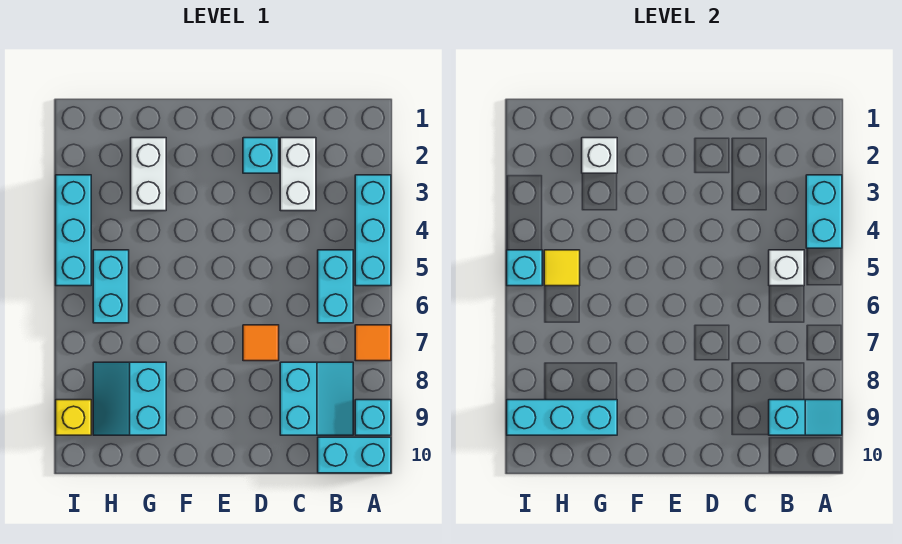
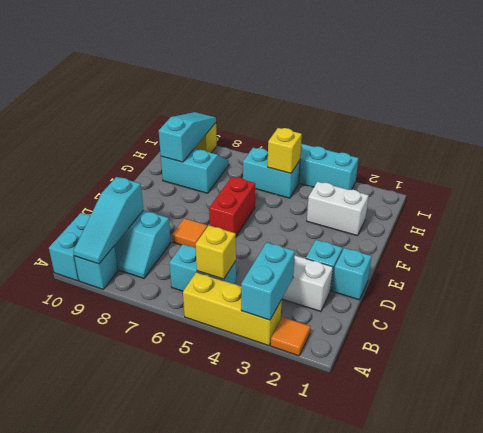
cyan brick A3:A5 level 1 -> yellow brick A3:A5 level 1
cyan brick A3:A4 level 2 -> cyan brick A3:B3 level 2
orange tile A7 level 1 -> orange tile A2 level 1
cyan slope A9:B9 level 2 top B -> cyan slope A9:C9 level 2 top C
white brick B5 level 2 -> yellow brick B5 level 2
none -> red brick E6:F6 level 1
white brick G2 level 2 -> none
cyan brick G9:I9 level 2 -> cyan slope G9:I9 level 2 top G
yellow tile H5 level 2 -> yellow brick H5 level 2
cyan brick I5 level 2 -> cyan brick D1 level 1

